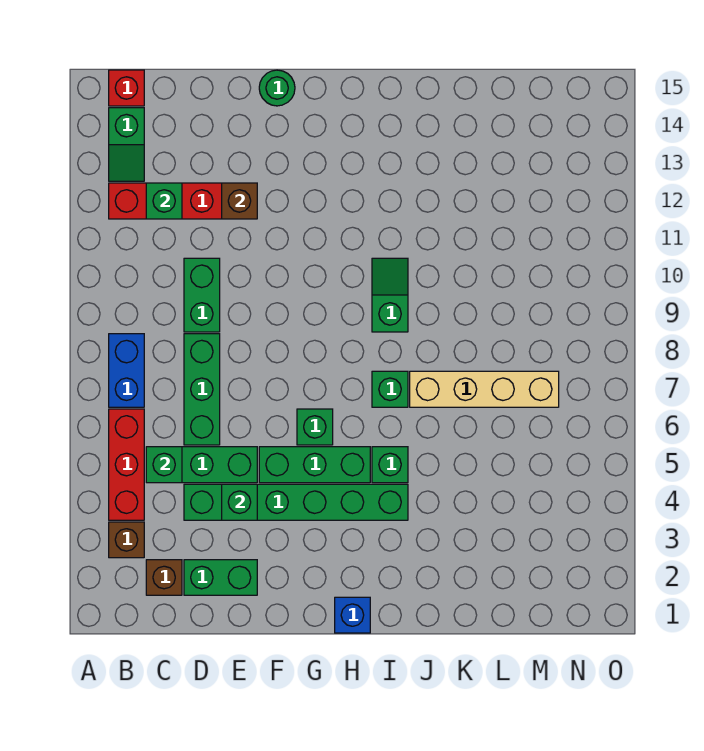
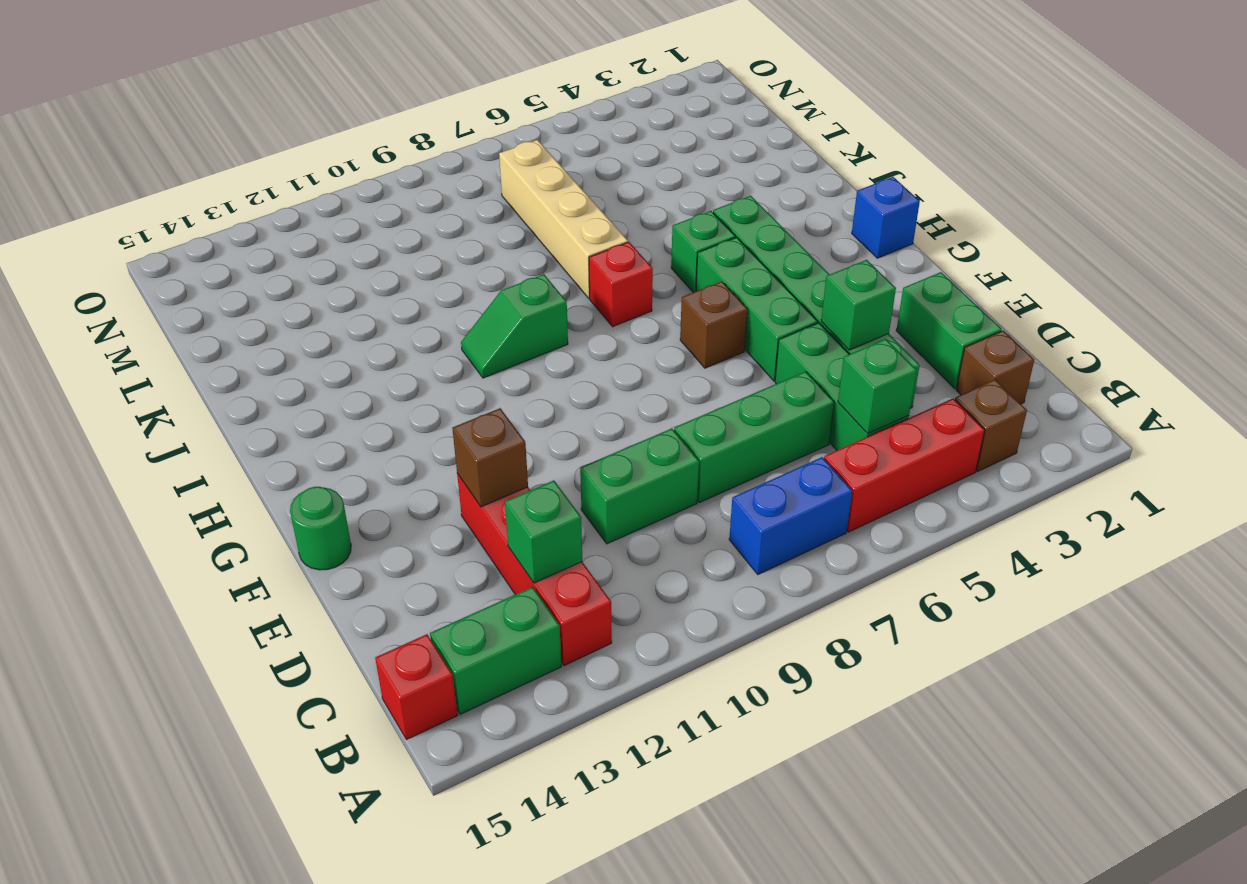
green slope B13:B14 level 1 top 14 -> green brick B13:B14 level 1
green brick G6 level 1 -> brown brick G6 level 1
green brick I7 level 1 -> red brick I7 level 1

